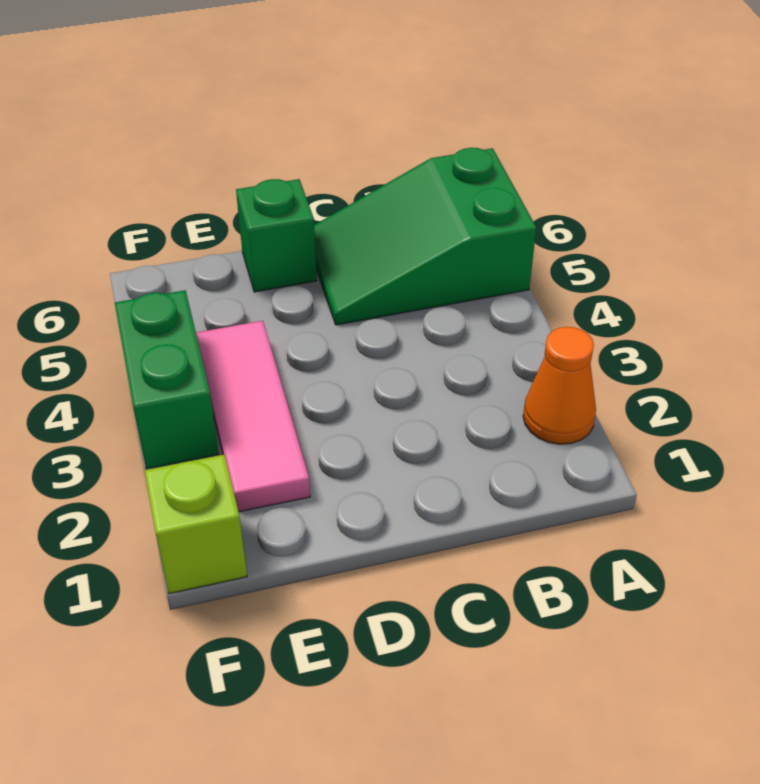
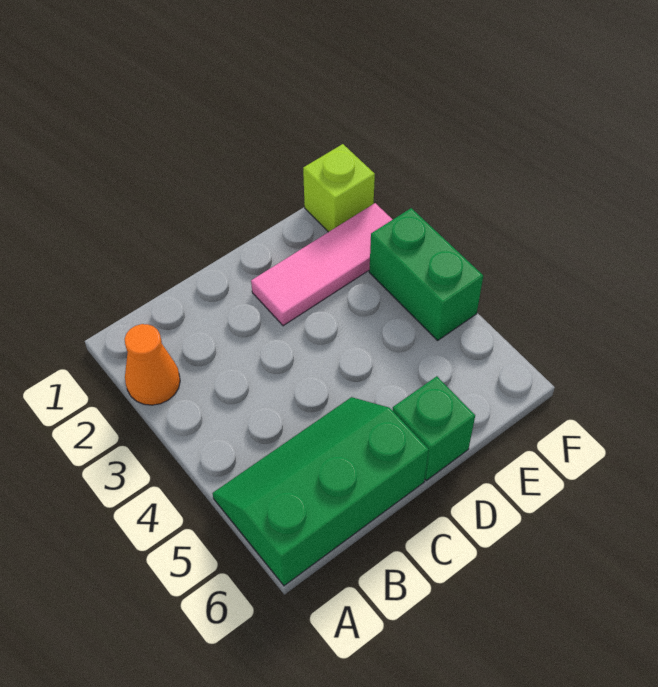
green slope A5:C6 level 1 top A -> green slope A5:C6 level 1 top 6
pink tile E2:E4 level 1 -> pink tile D2:F2 level 1

